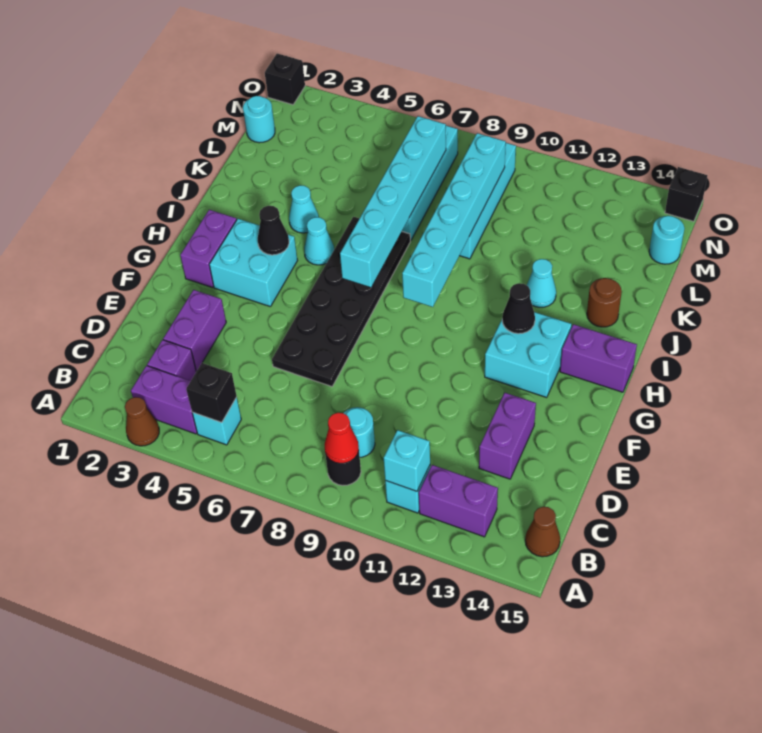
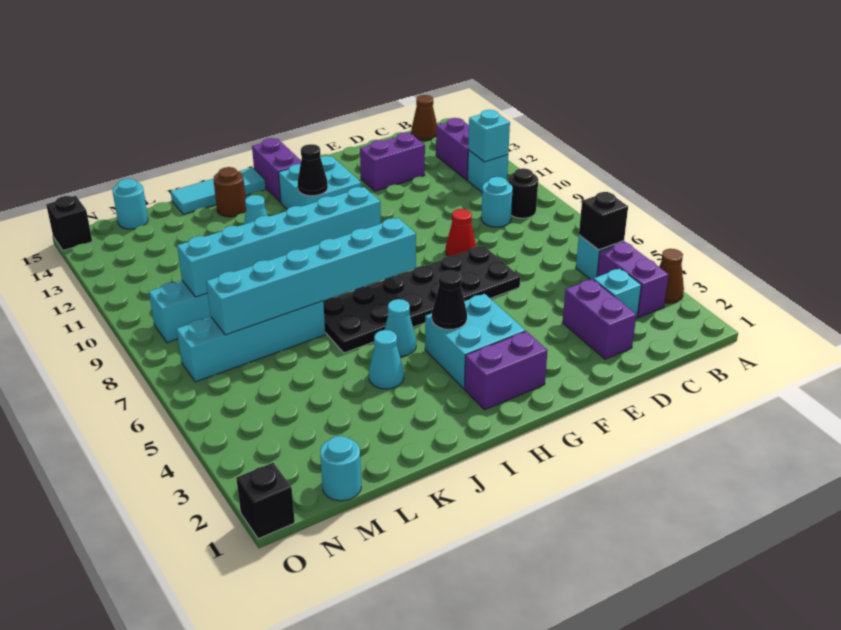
red cone B9 level 2 -> red cone E8 level 1
purple brick C3 level 1 -> cyan brick C3 level 1
purple brick D3:E3 level 1 -> purple brick D2:D3 level 1
none -> cyan tile I15:K15 level 1

